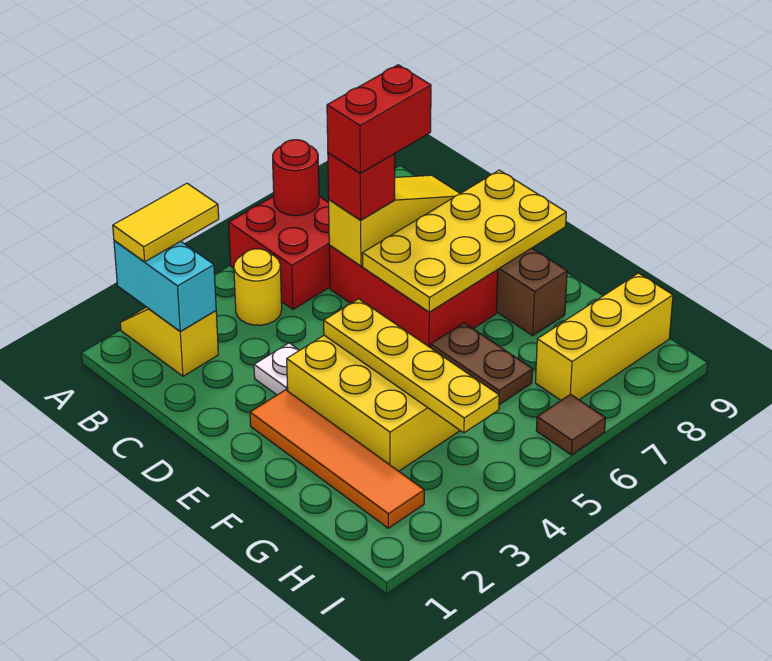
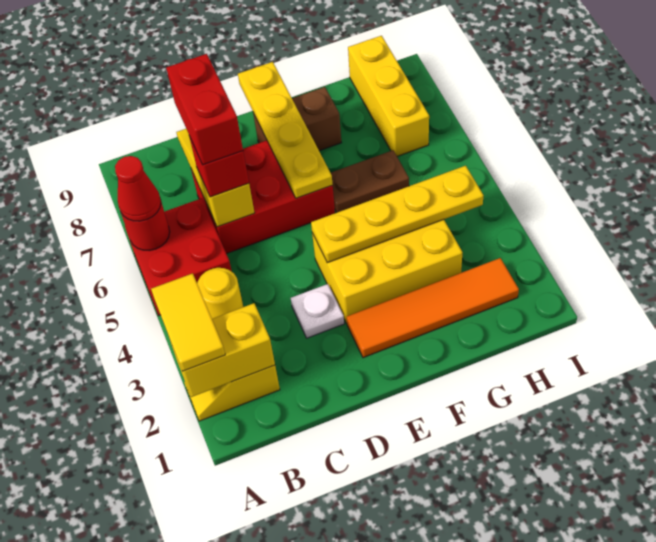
cyan brick A2:B2 level 2 -> yellow brick A2:B2 level 2
none -> red cone A6 level 3
yellow plate D6:E9 level 2 -> yellow plate E6:E9 level 2
brown tile I6 level 1 -> none

